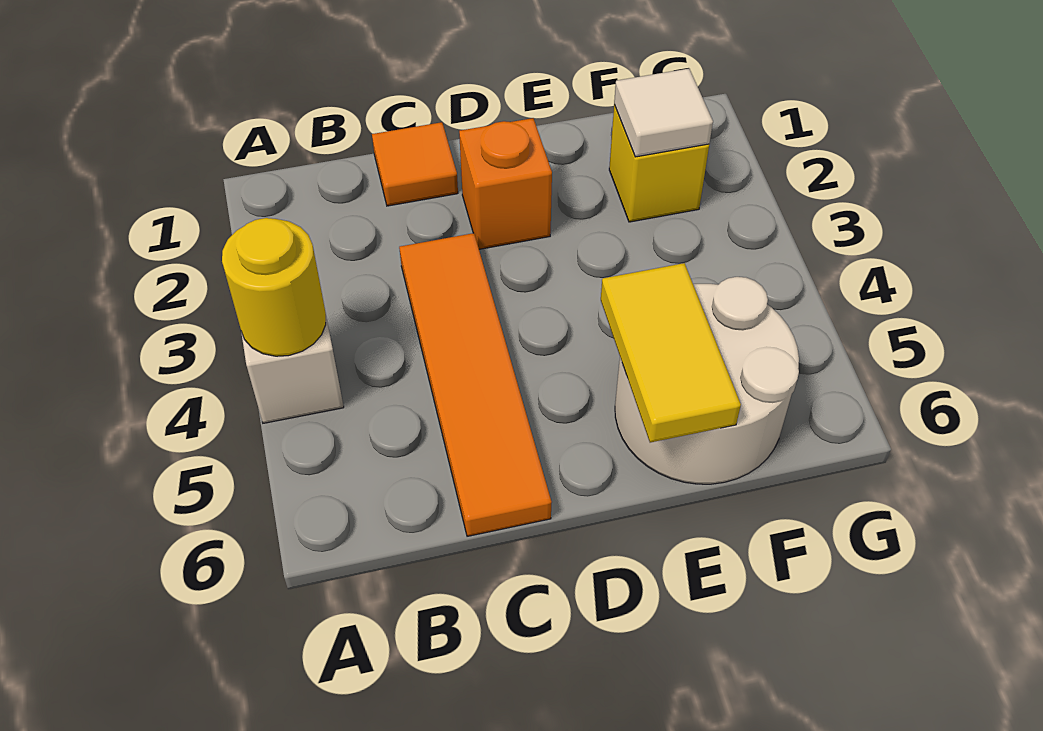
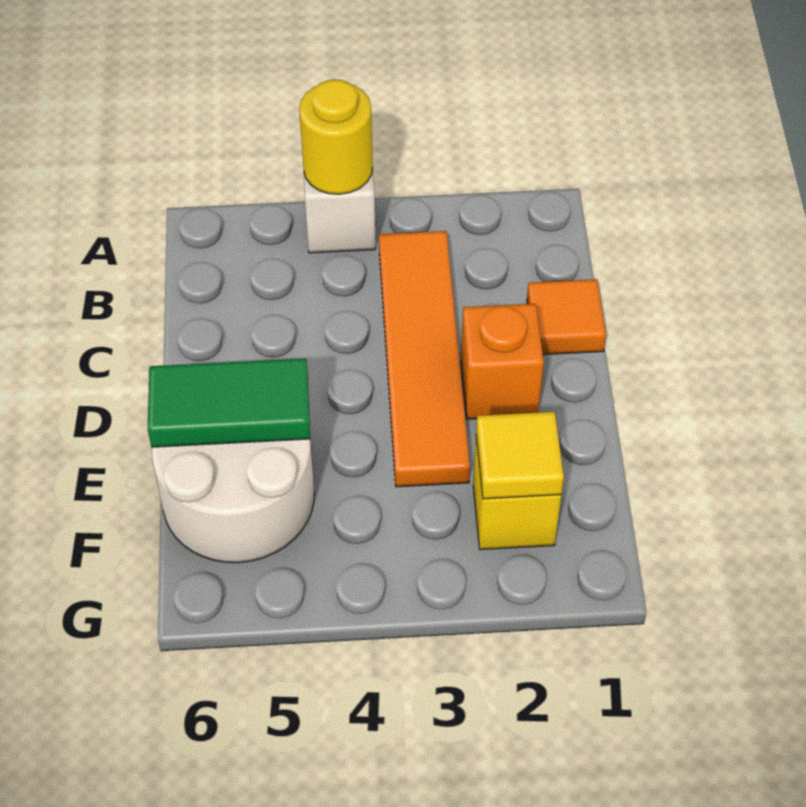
orange tile C3:C6 level 1 -> orange tile B3:E3 level 1
yellow tile E5:E6 level 2 -> green tile E5:E6 level 2
white tile F2 level 2 -> yellow tile F2 level 2

